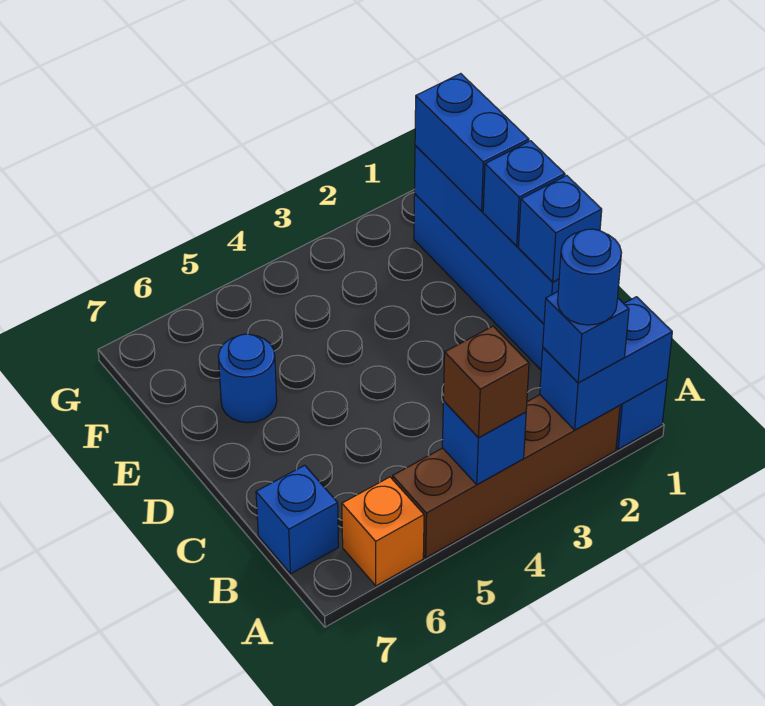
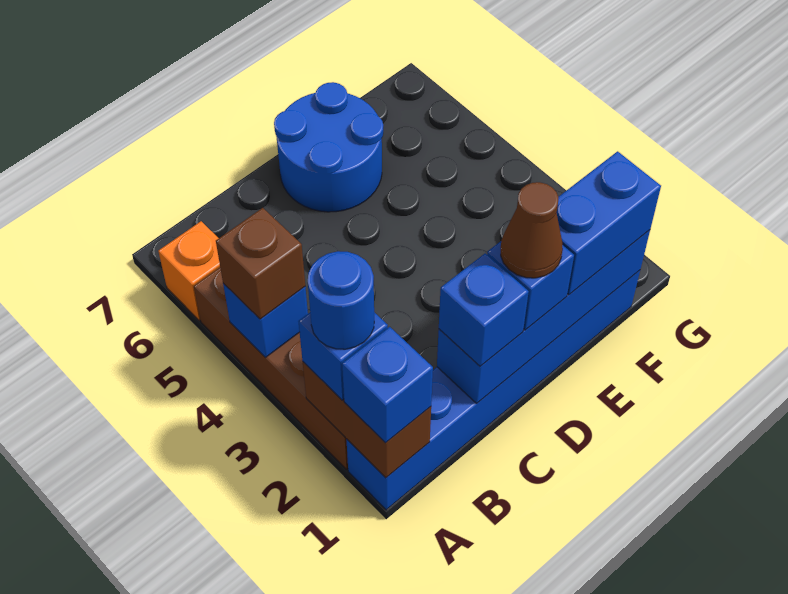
blue brick A1:A2 level 2 -> brown brick A1:A2 level 2
blue brick B7 level 1 -> blue brick A1 level 3
none -> brown cone D1 level 4
blue round brick E6 level 1 -> blue round brick D6:E7 level 1

